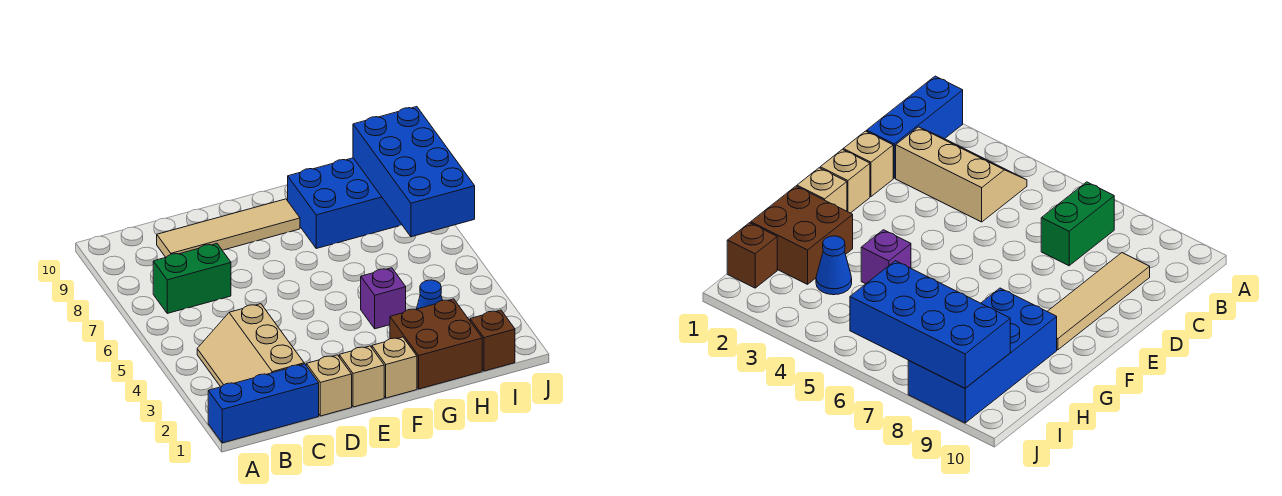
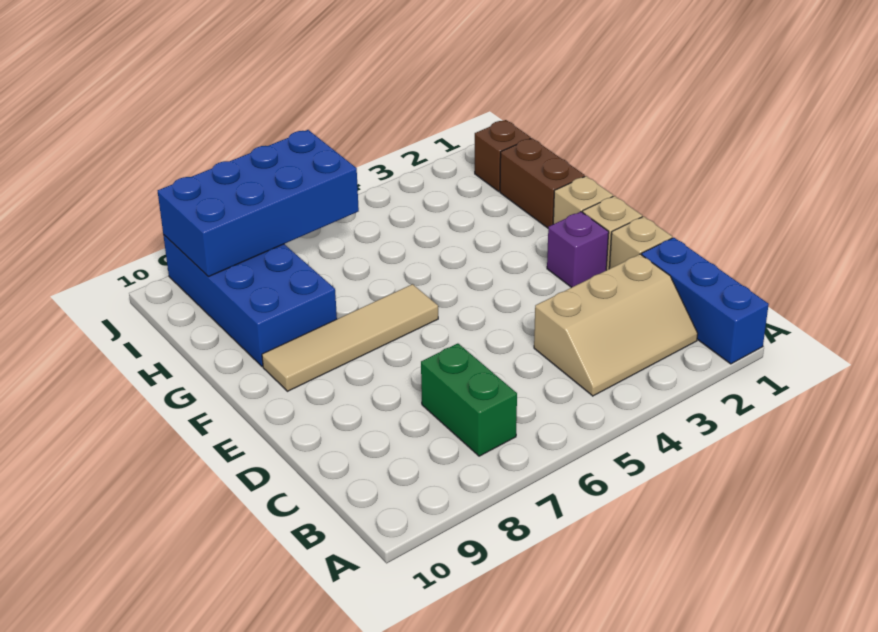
tan tile C9:F9 level 1 -> tan tile F6:F9 level 1
brown brick G1:H2 level 1 -> brown brick G1:H1 level 1
purple brick G4 level 1 -> purple brick E2 level 1
blue cone H3 level 1 -> none

